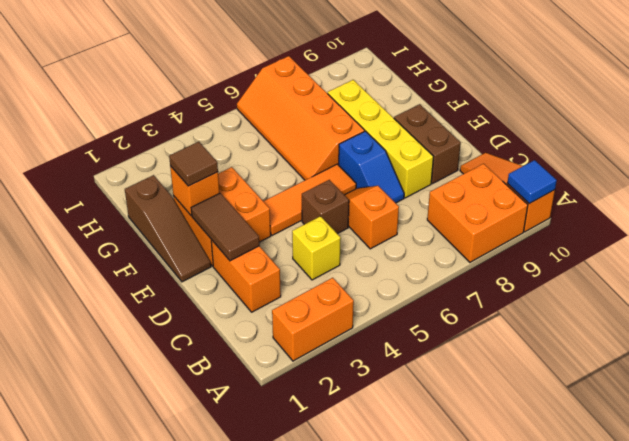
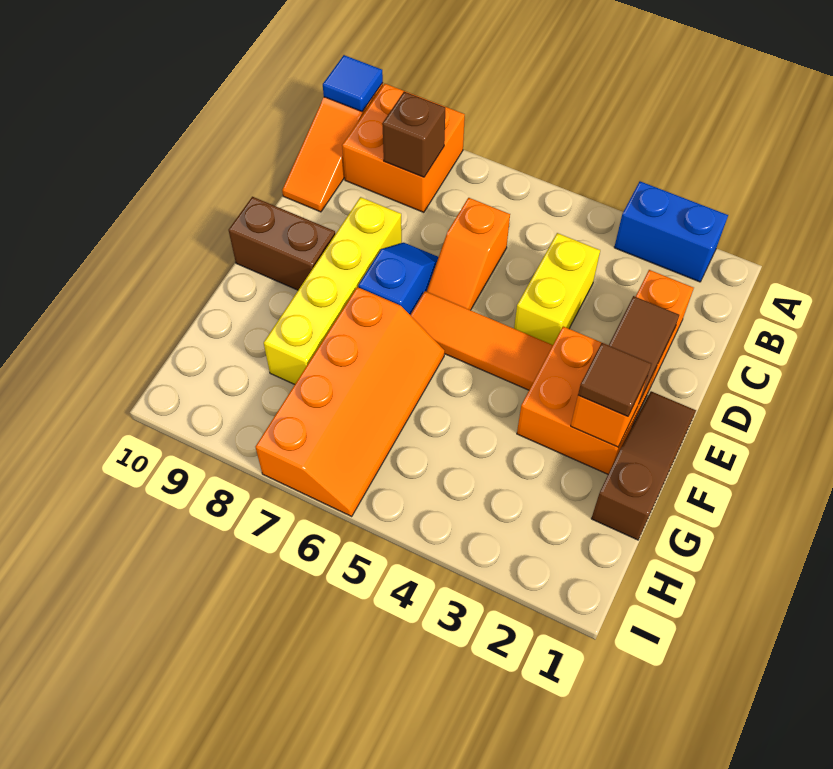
orange brick A2:A3 level 1 -> blue brick A2:A3 level 1
yellow brick C4 level 1 -> yellow brick C4:D4 level 1
brown brick D5 level 1 -> brown brick B8 level 2
brown brick D9:E9 level 1 -> brown brick E9:E10 level 1

